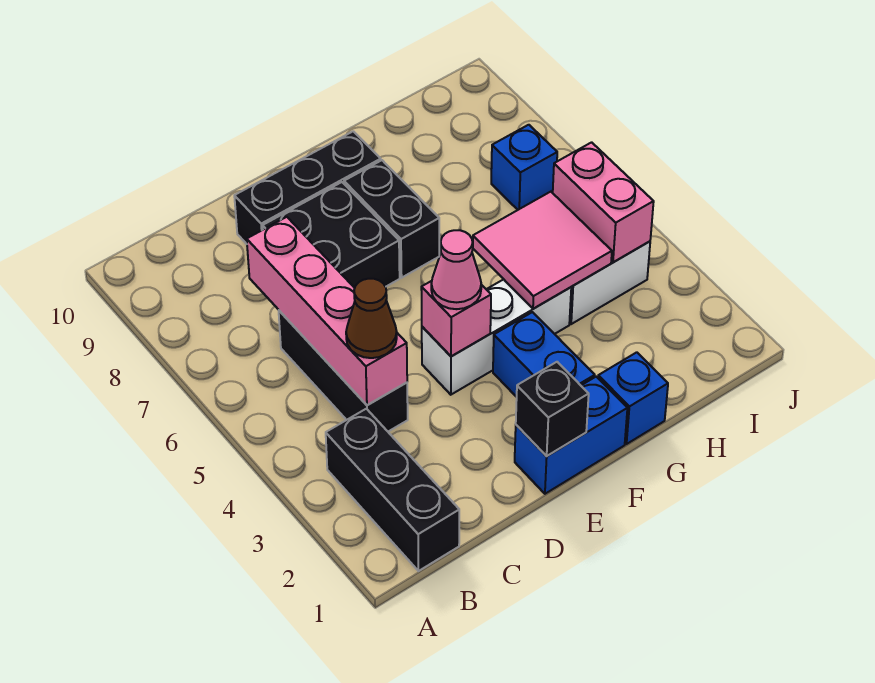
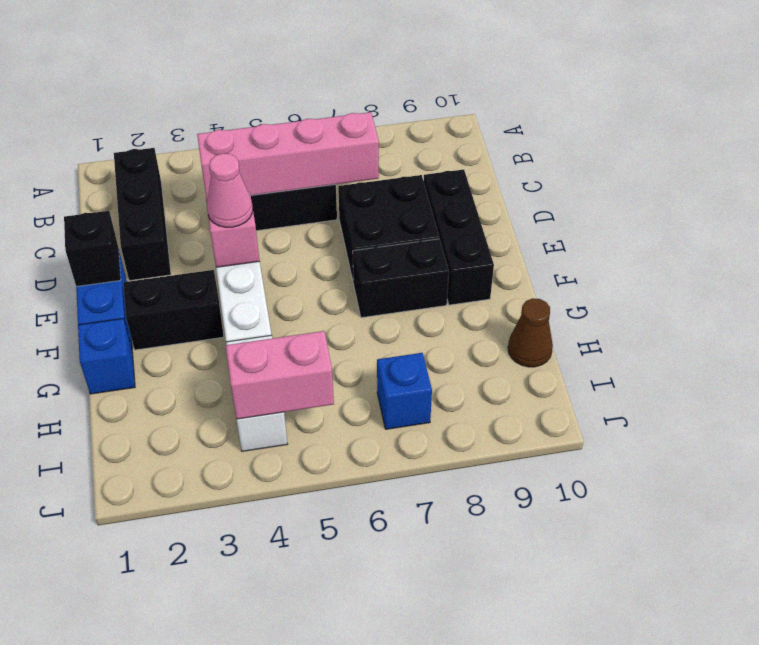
black brick B1:B3 level 1 -> black brick B2:D2 level 1
brown cone C4 level 3 -> brown cone H10 level 1
blue brick F2:F3 level 1 -> black brick F2:F3 level 1
pink tile G4:H5 level 2 -> none

